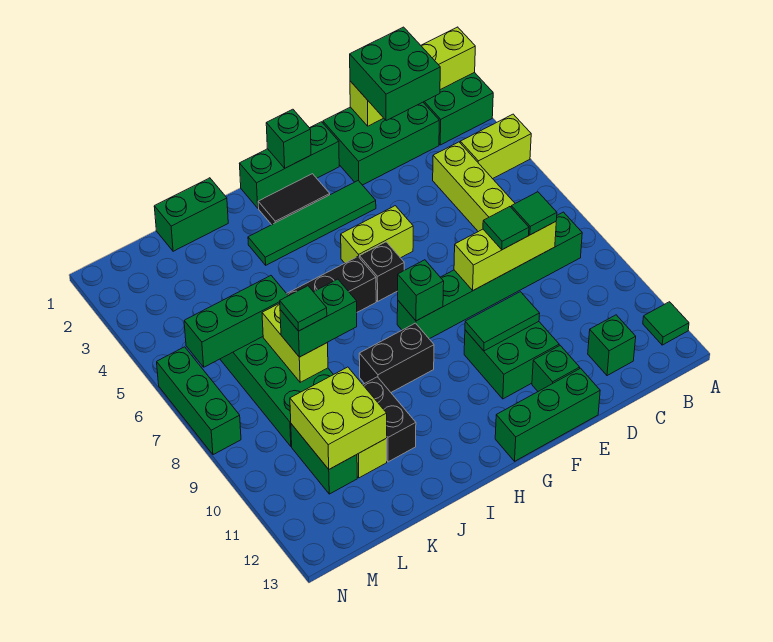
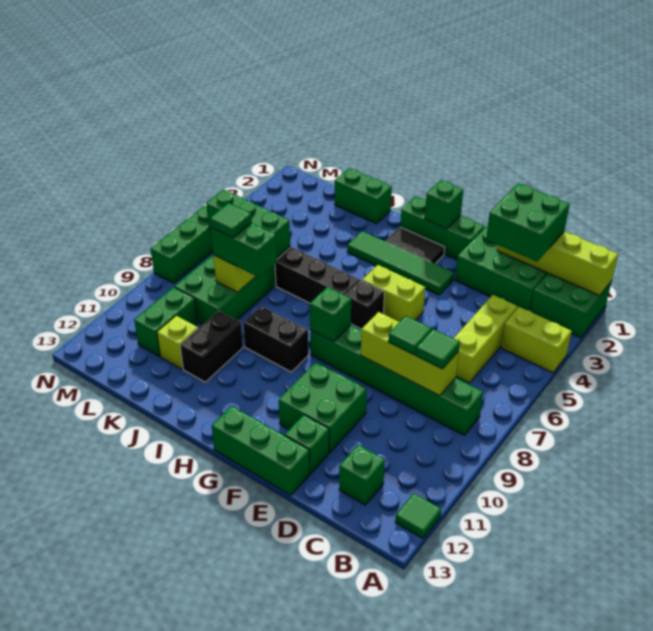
green tile E10:F10 level 2 -> none
lime brick K10:L11 level 2 -> none

